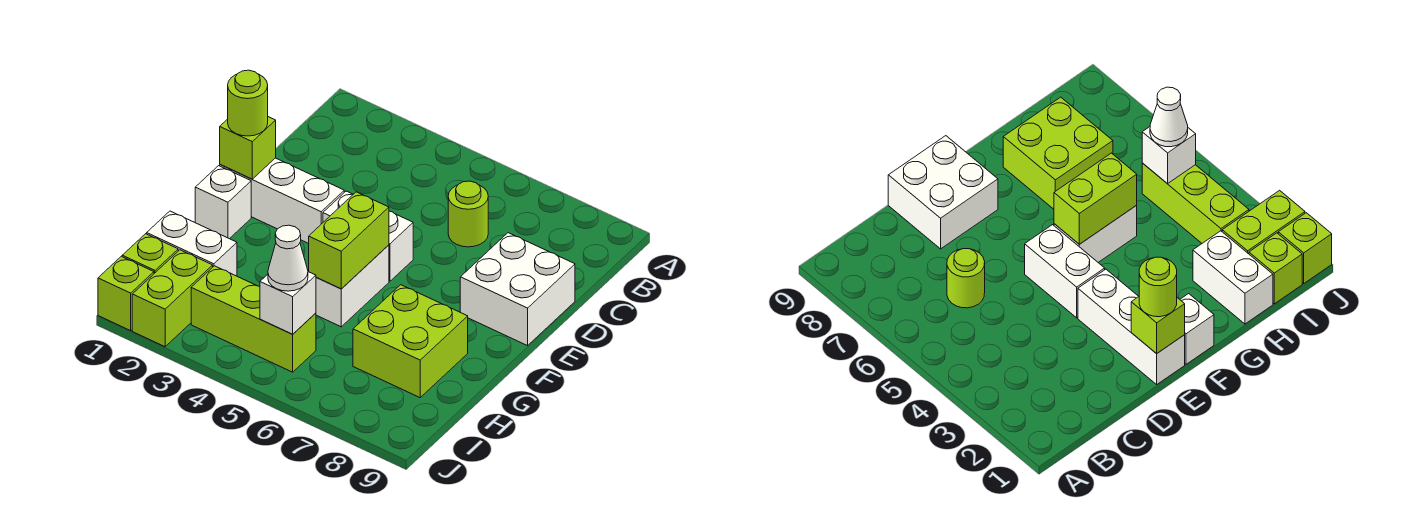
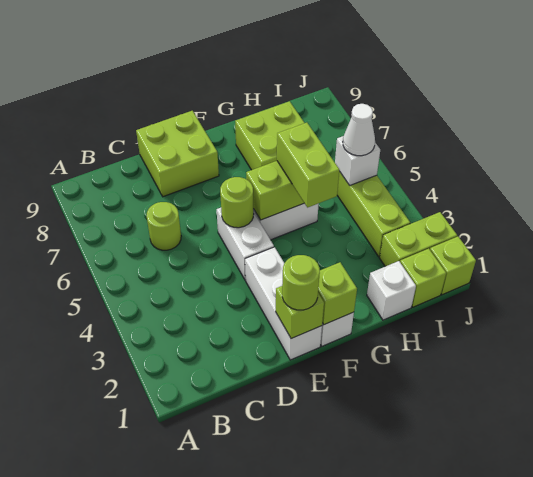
white brick D8:E9 level 1 -> lime brick D8:E9 level 1
none -> lime round brick E5 level 2
none -> lime brick F1 level 2
none -> lime brick G4:G5 level 3
white brick H1:H2 level 1 -> white brick H1 level 1

